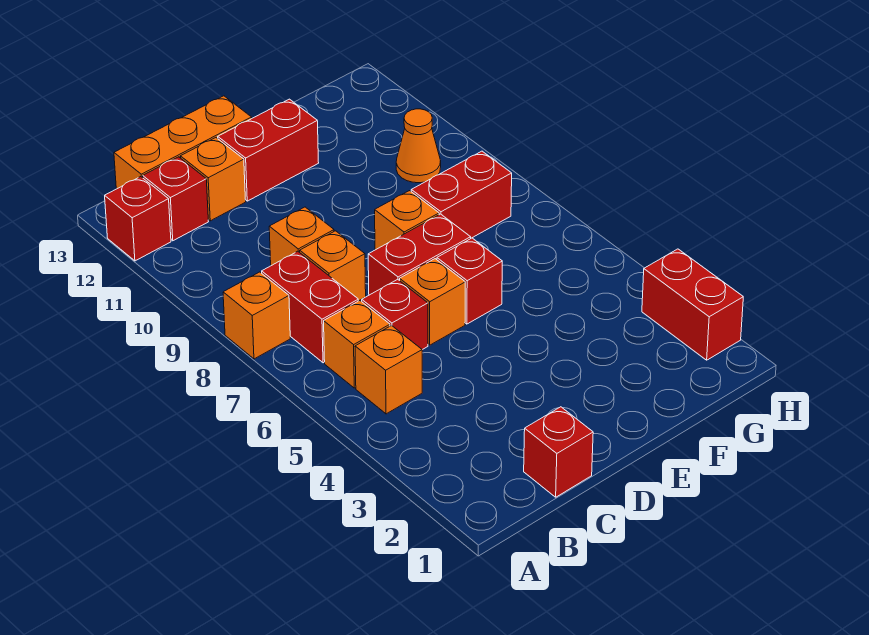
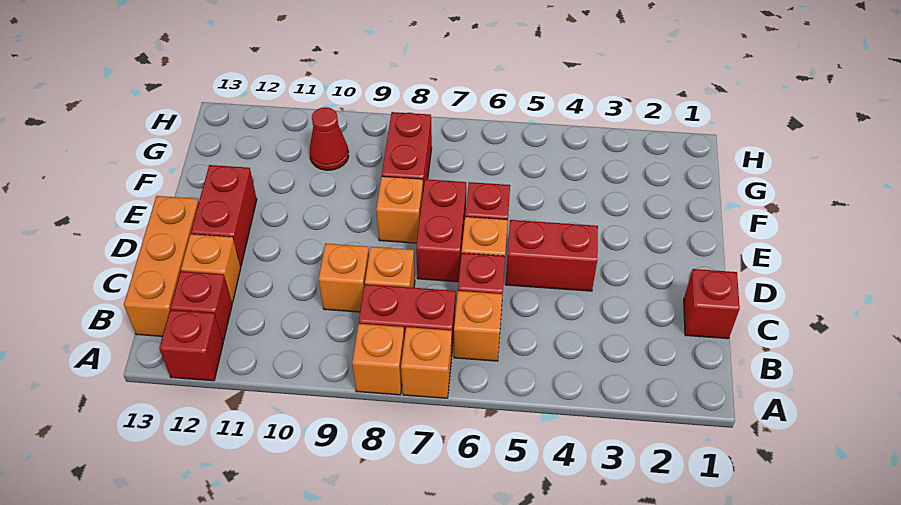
orange brick B5 level 1 -> orange brick A7 level 1
orange cone G10 level 1 -> red cone G10 level 1
red brick H2:H3 level 1 -> red brick D4:D5 level 1

